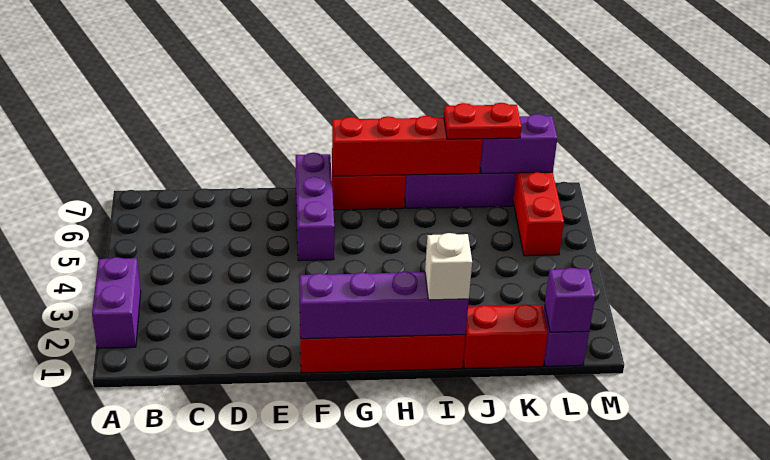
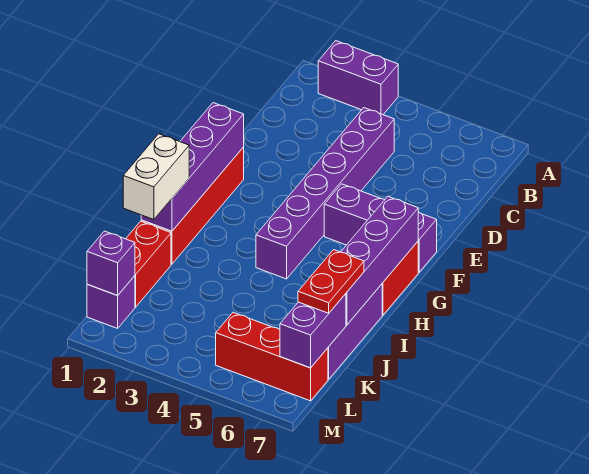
none -> purple brick C4:H4 level 1
red brick G7:J7 level 2 -> purple brick G7:J7 level 2
white brick I1 level 3 -> white brick I1:J1 level 3

